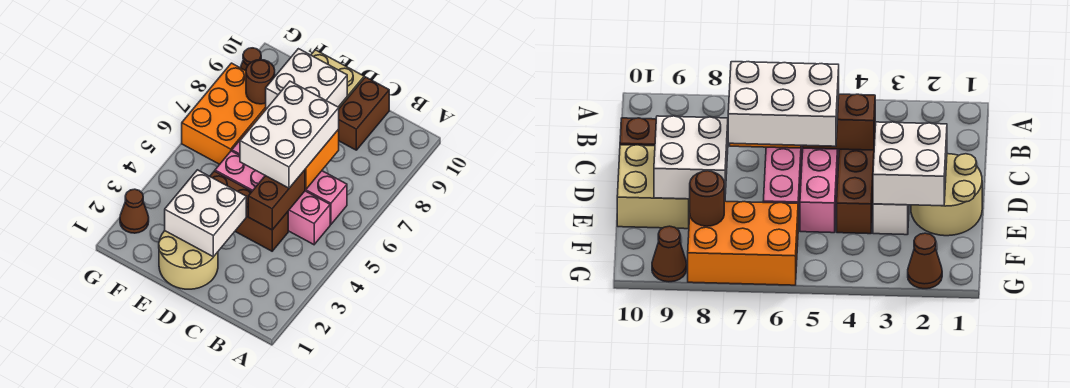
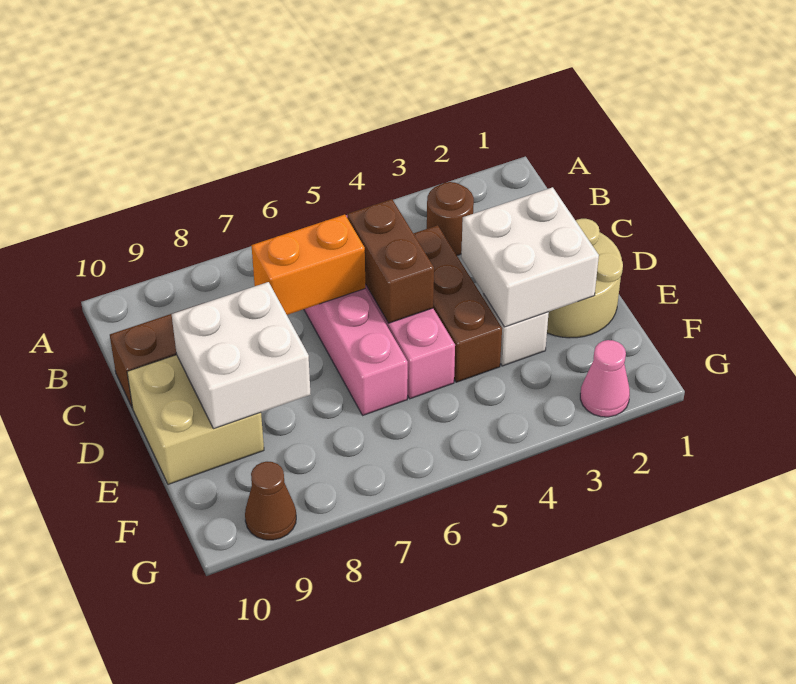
brown brick C4:C5 level 2 -> brown brick C5:D5 level 2
white brick C5:D7 level 3 -> none
orange brick F6:G8 level 1 -> none
brown round brick F8 level 2 -> brown round brick B3 level 1
brown cone G2 level 1 -> pink cone G2 level 1

